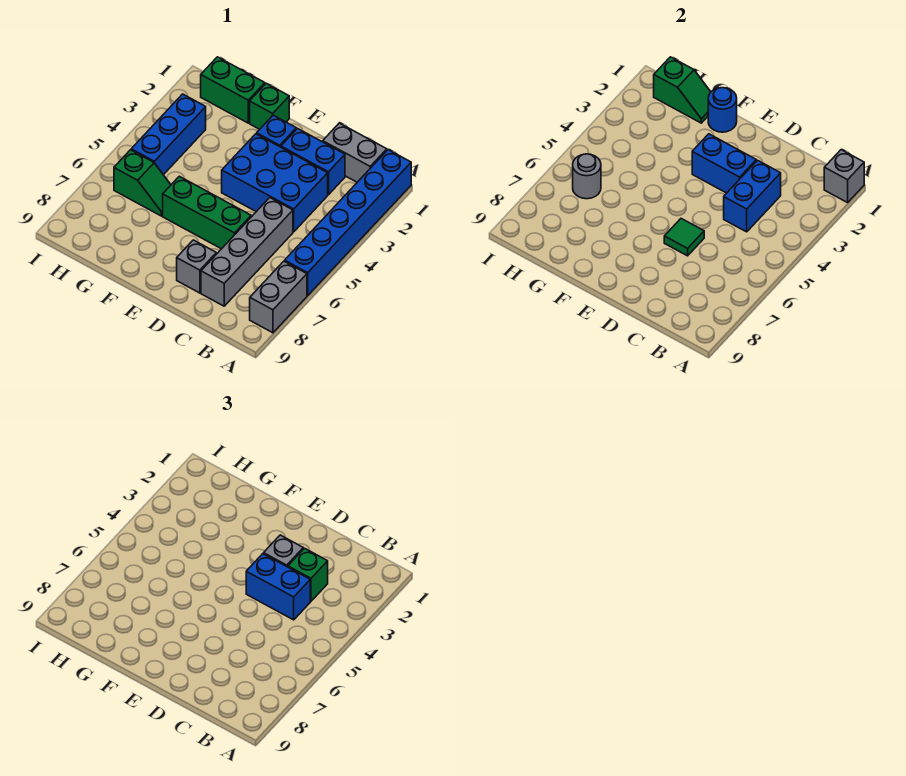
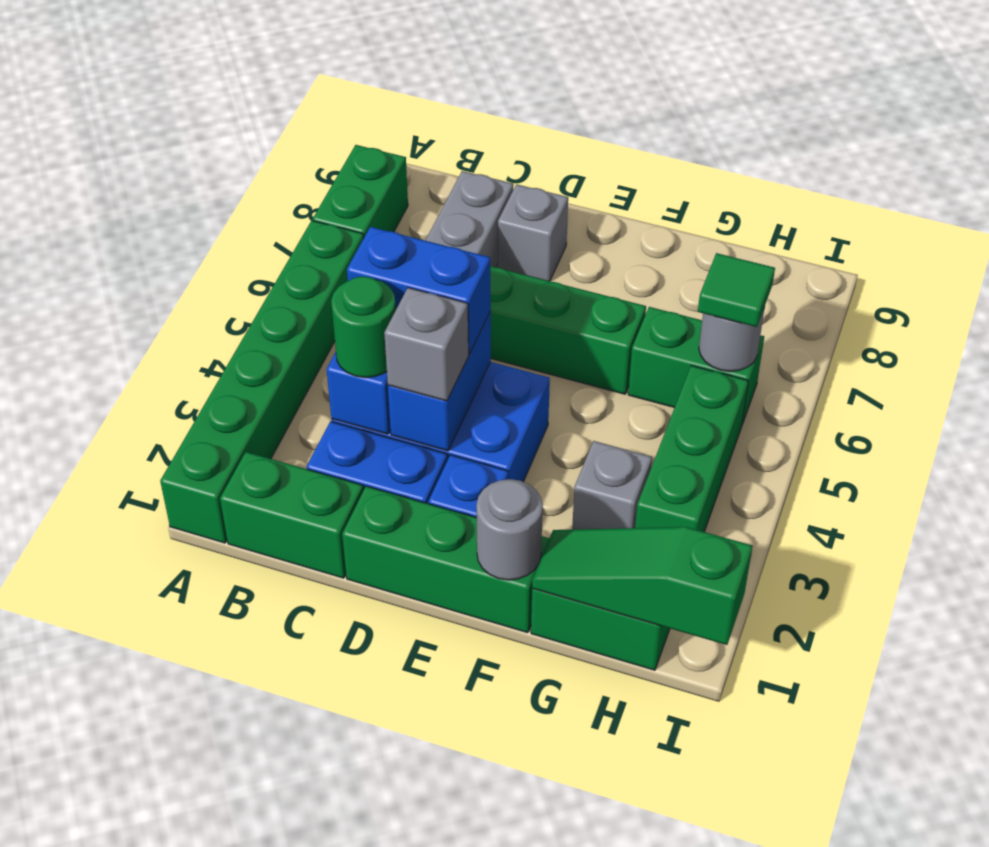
blue brick A1:A6 level 1 -> green brick A1:A6 level 1
grey brick A1 level 2 -> grey brick G3 level 1
grey brick A7:A8 level 1 -> green brick A7:A8 level 1
grey brick B1:C1 level 1 -> green brick B1:C1 level 1
green brick C3 level 3 -> green round brick C3 level 3
blue brick D3:E3 level 2 -> blue brick D3:D4 level 2
green tile D6 level 2 -> green tile H6 level 3
green brick F1 level 1 -> green brick D1:F1 level 1
blue round brick F1 level 2 -> grey round brick F1 level 2
green slope G1:H1 level 2 top H -> green slope G1:I1 level 2 top I
green slope G6:H6 level 1 top H -> green brick G6:H6 level 1
blue brick H3:H5 level 1 -> green brick H3:H5 level 1

